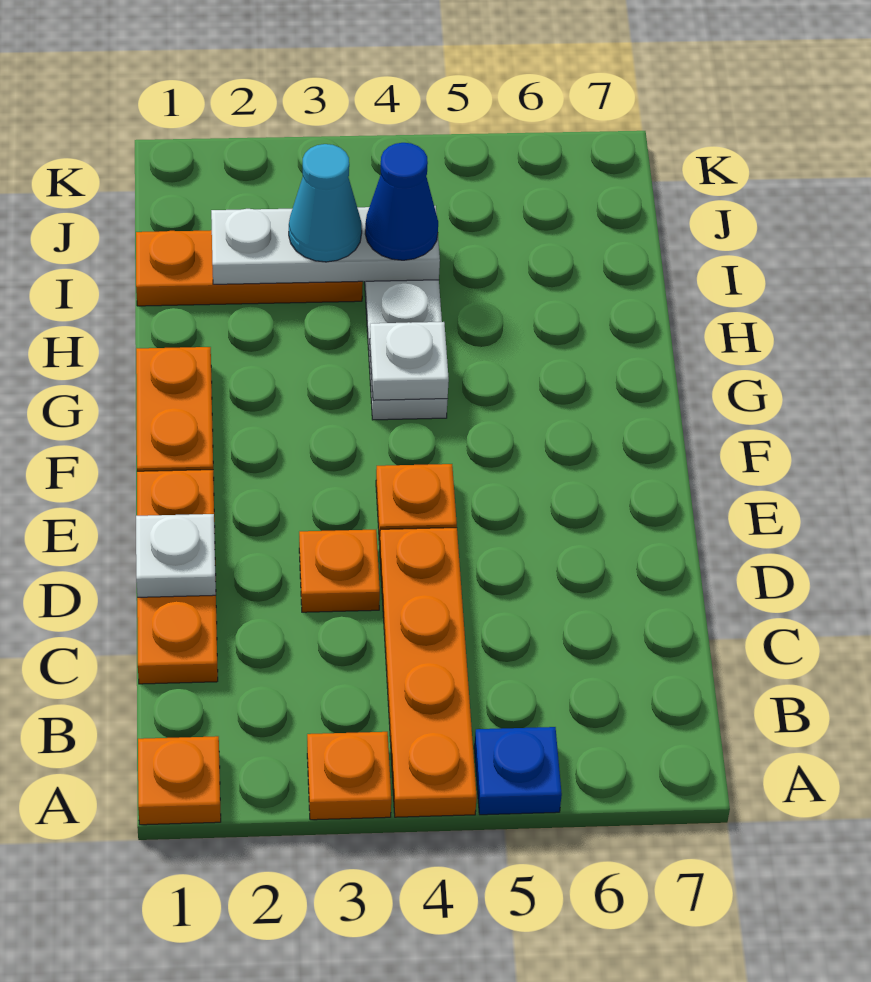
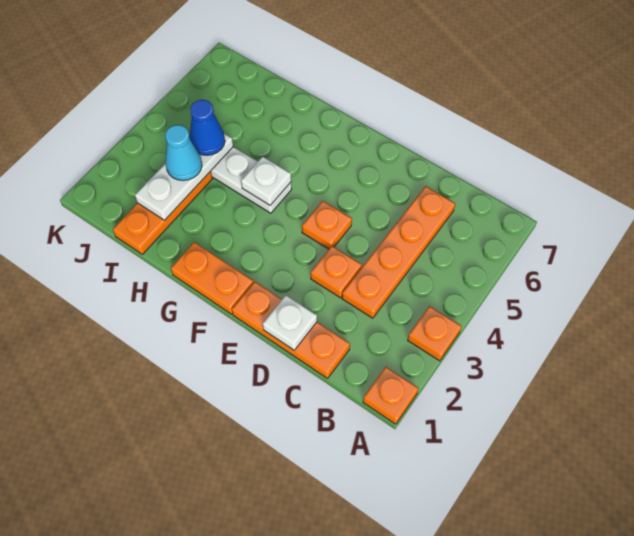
orange plate A4:D4 level 1 -> orange plate C3:C6 level 1
blue plate A5 level 1 -> none

